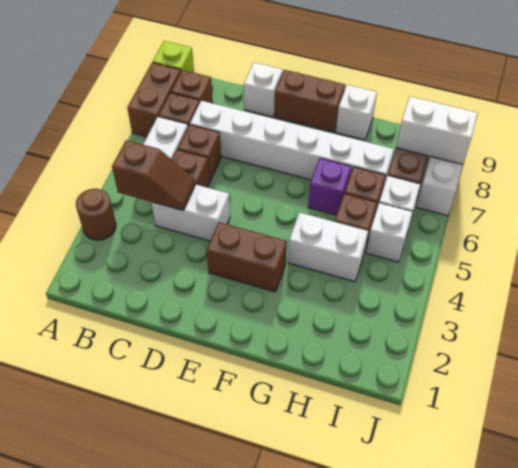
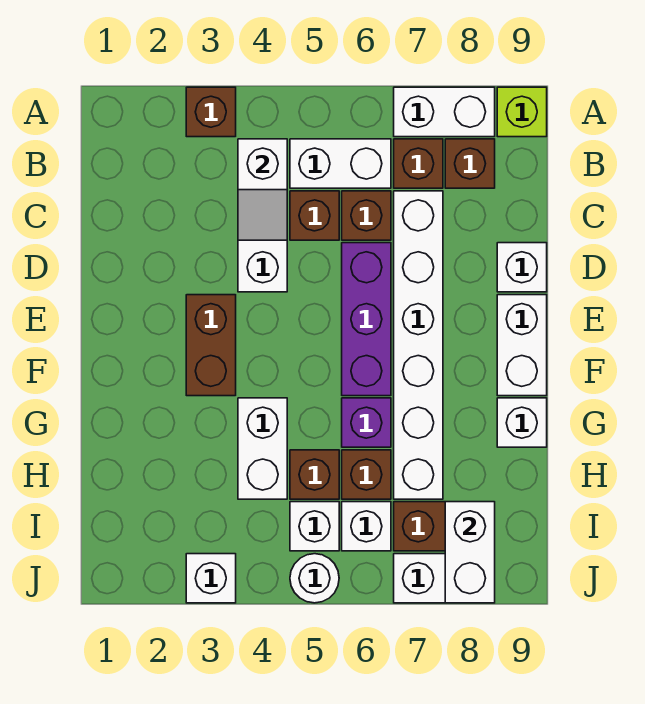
brown round brick A3 level 1 -> brown brick A3 level 1
brown brick A7:A8 level 1 -> white brick A7:A8 level 1
brown slope B4:C4 level 2 top B -> white slope B4:C4 level 2 top B
none -> purple brick D6:F6 level 1
brown brick E9:F9 level 1 -> white brick E9:F9 level 1
none -> white brick J3 level 1
none -> white round brick J5 level 1

